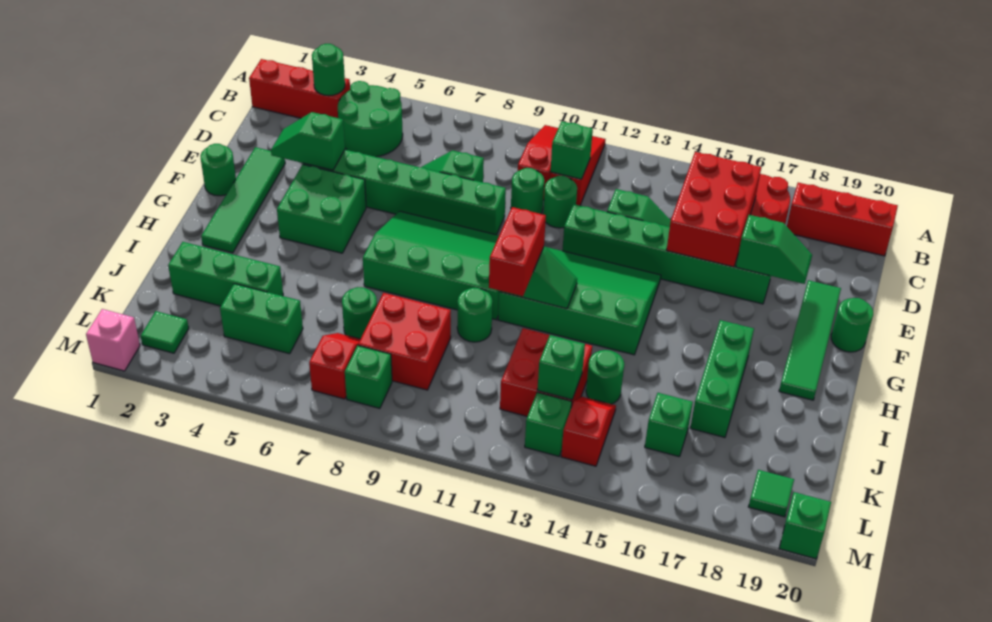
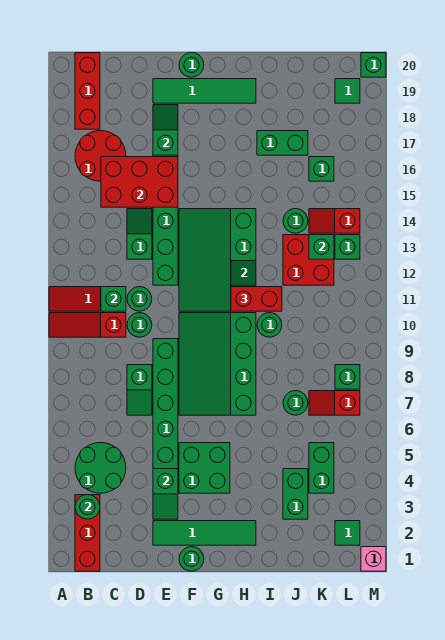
green brick H17:J17 level 1 -> green brick I17:J17 level 1
green brick J2:J4 level 1 -> green brick J3:J4 level 1
red brick J8:K9 level 1 -> none

